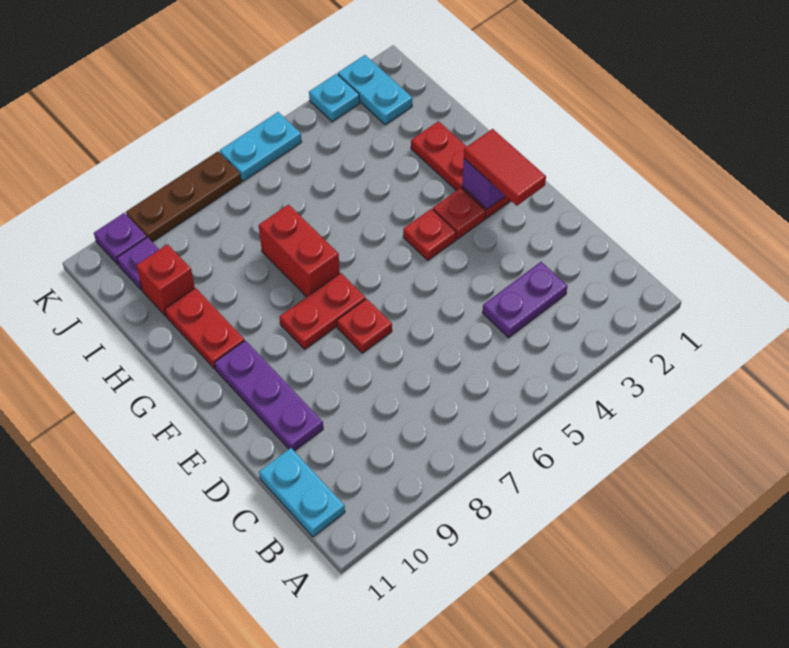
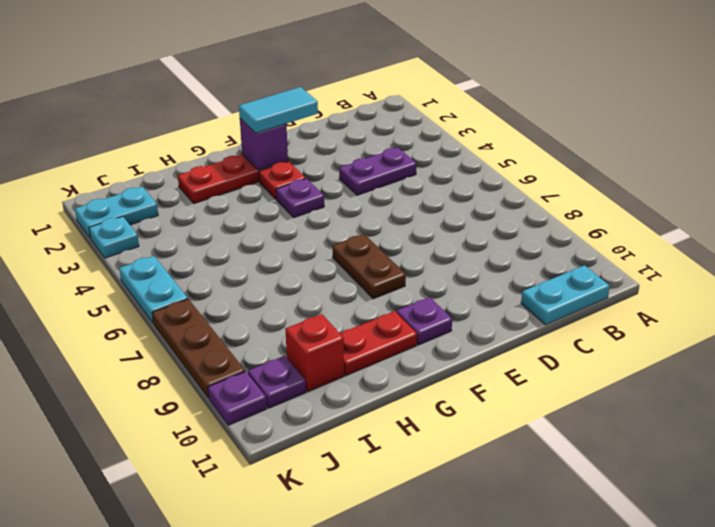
purple plate C3:C4 level 1 -> purple plate C4:D4 level 1
purple plate D10:F10 level 1 -> purple plate F10 level 1
red tile E2:F2 level 3 -> cyan tile E2:F2 level 3
red plate E7 level 1 -> none
red plate F4 level 1 -> purple plate F4 level 1
red plate F7:F8 level 1 -> brown plate F7:F8 level 1
red brick G7:H7 level 1 -> none

